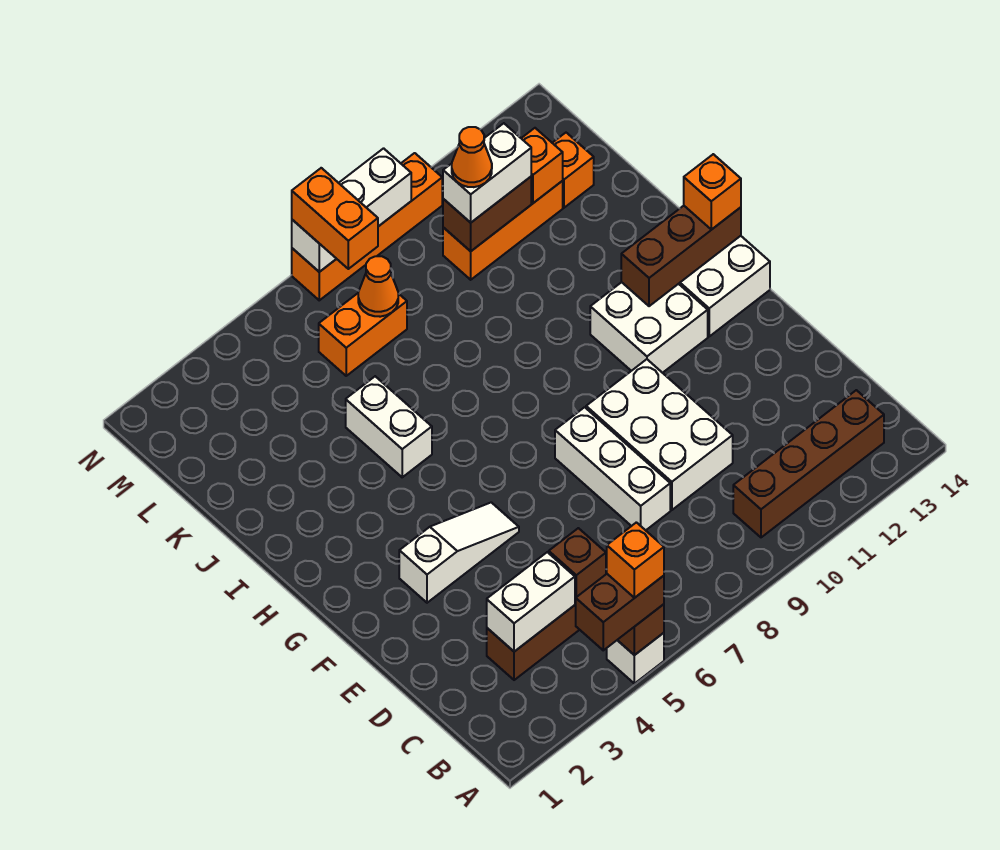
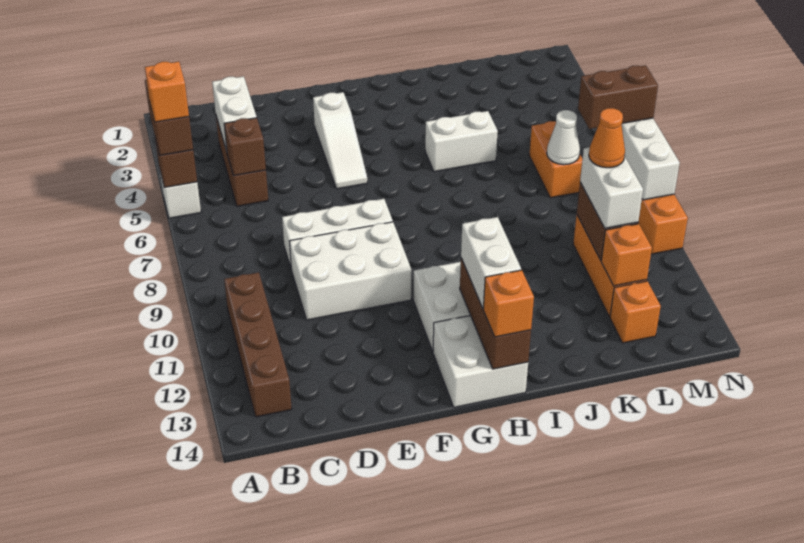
none -> white brick H12:H13 level 3
orange cone L7 level 2 -> white cone L7 level 2
orange brick M7:N7 level 3 -> brown brick M7:N7 level 3

